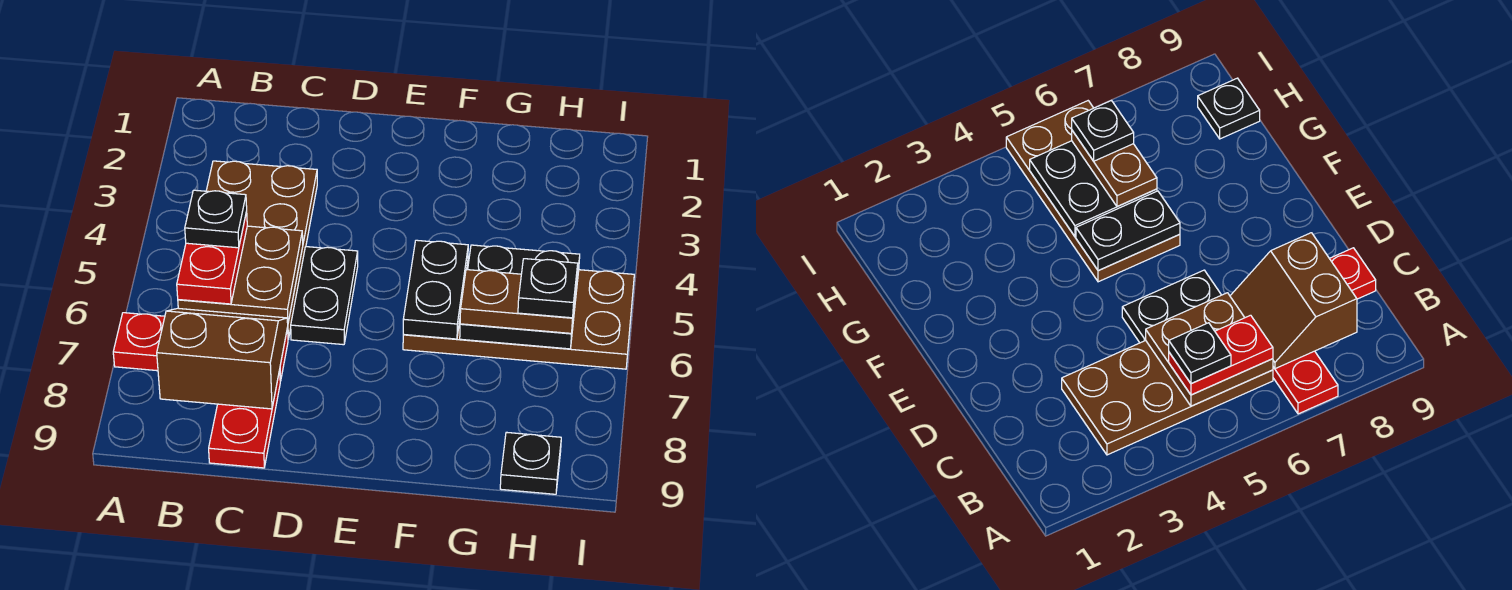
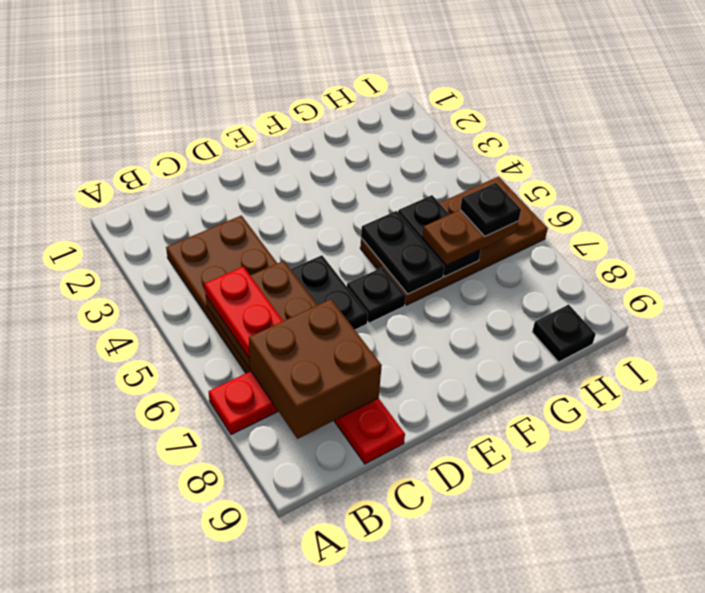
black plate B5 level 4 -> black plate E6 level 1
brown slope B7:C8 level 2 top 8 -> brown brick B7:C8 level 2
black plate G5:H6 level 2 -> black plate G5:G6 level 2

